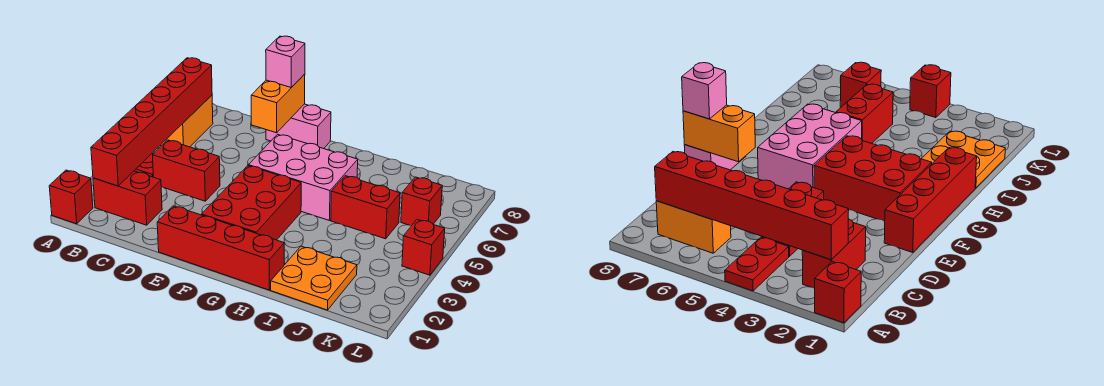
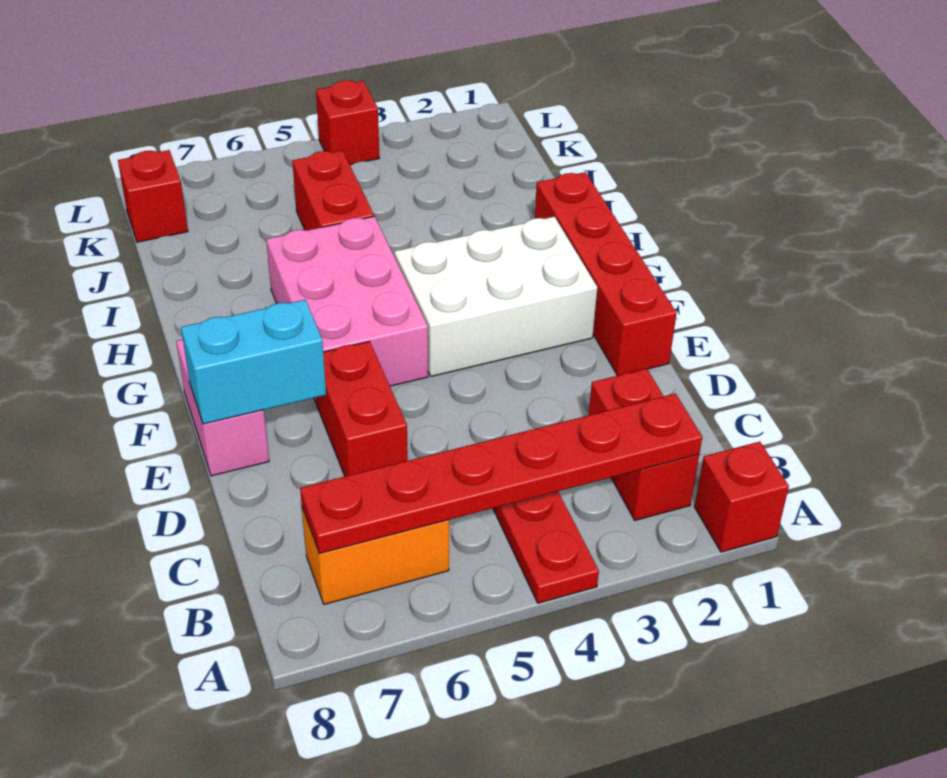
red brick B2:B7 level 2 -> red plate B2:B7 level 2
red brick C4:D4 level 1 -> red brick D6:E6 level 1
orange brick E7:E8 level 2 -> cyan brick E7:E8 level 2
pink brick E8 level 3 -> none
red brick F2:G4 level 1 -> white brick F2:G4 level 1
orange plate I1:J2 level 1 -> none
red brick K6 level 1 -> red brick K8 level 1

